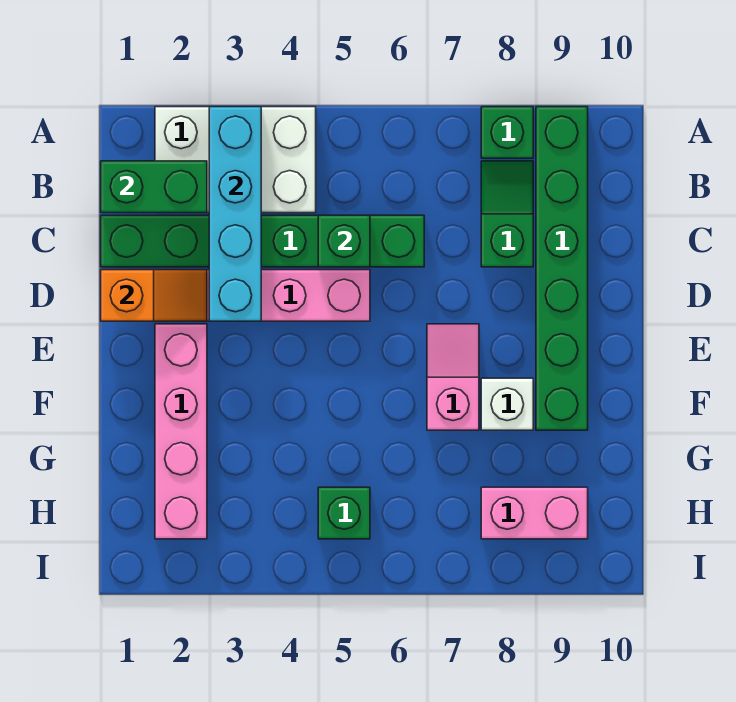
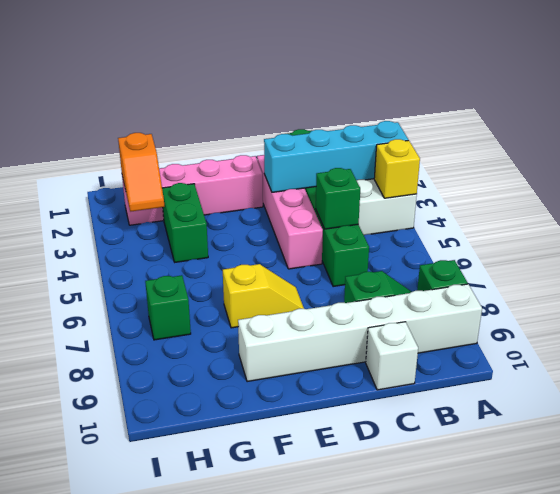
none -> yellow brick A4 level 2
green brick A9:F9 level 1 -> white brick A9:F9 level 1
green brick B1:B2 level 2 -> green brick G3:G4 level 1
orange slope D1:D2 level 2 top 1 -> orange slope H2:H3 level 2 top 2
pink slope E7:F7 level 1 top F -> yellow slope E7:F7 level 1 top F
white brick F8 level 1 -> white brick C10 level 1
green brick H5 level 1 -> green brick H7 level 1
pink brick H8:H9 level 1 -> none

